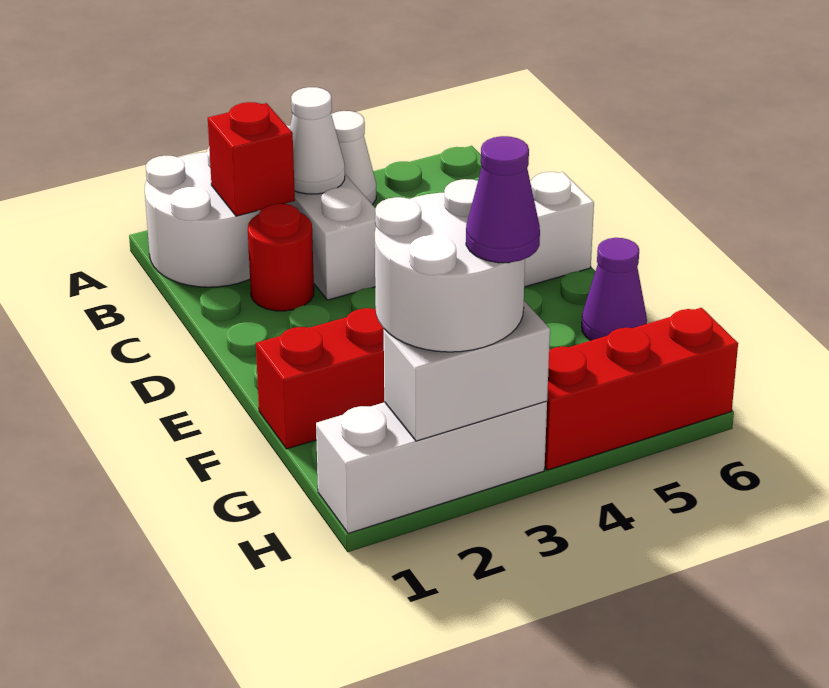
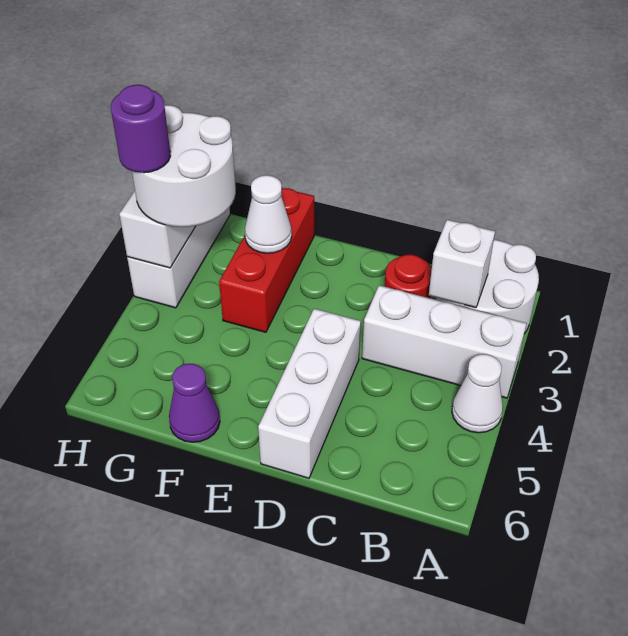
red brick B2 level 2 -> white brick B2 level 2
white cone B3 level 2 -> white cone F2 level 2
purple cone H3 level 4 -> purple round brick H3 level 4
red brick H4:H6 level 1 -> none

